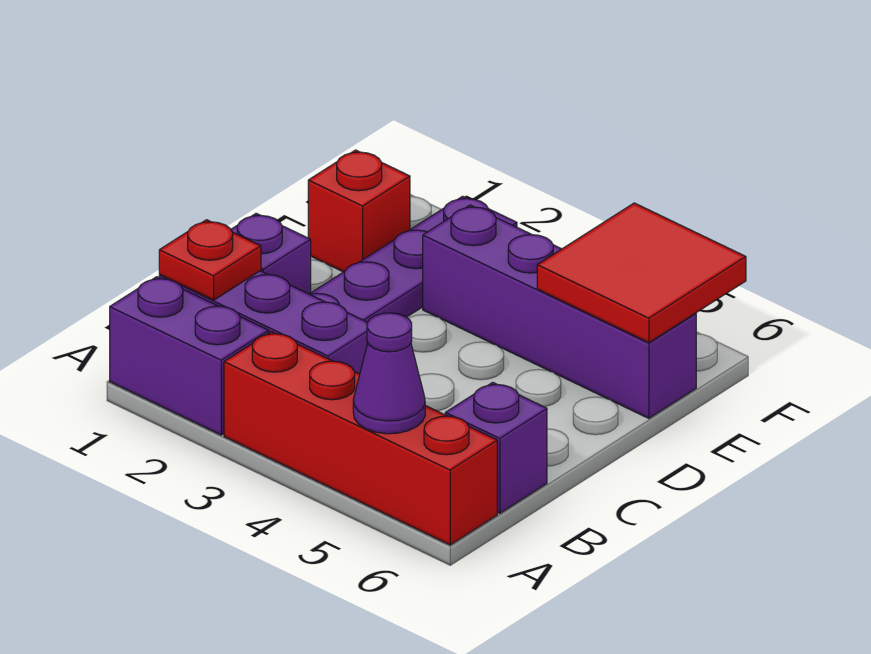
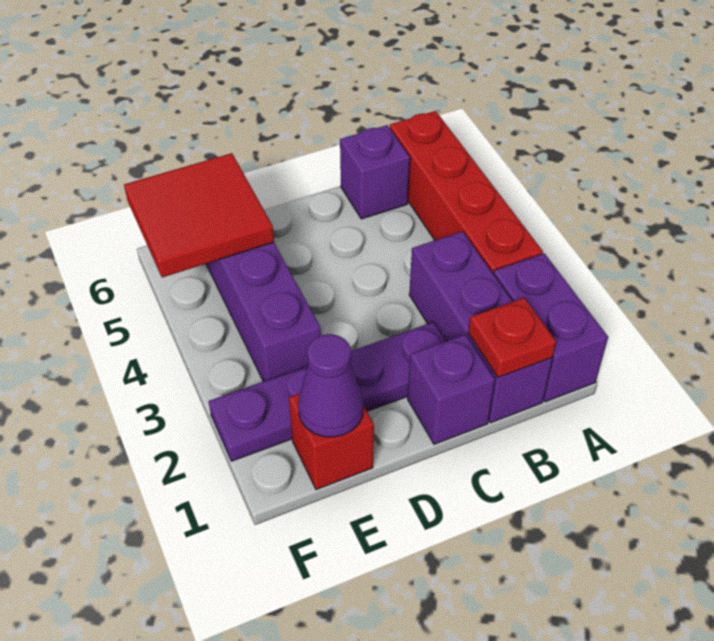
purple cone A5 level 2 -> purple cone E1 level 2

